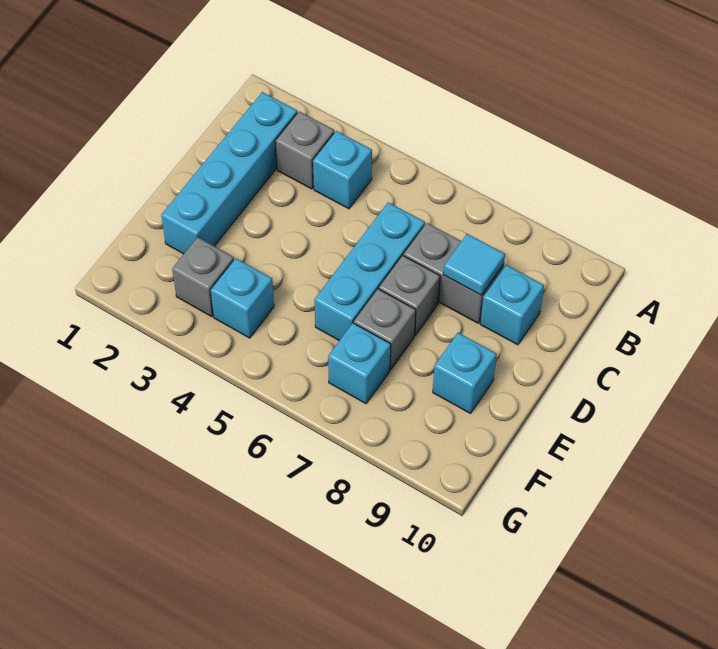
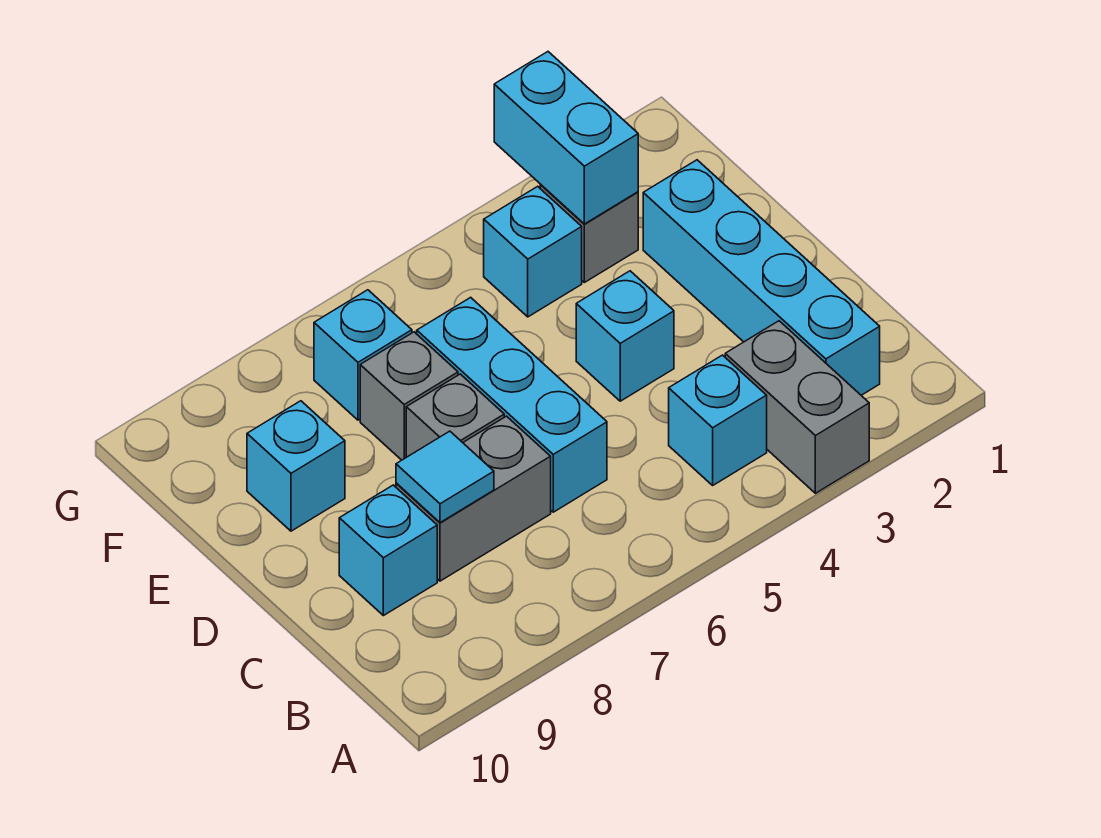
grey brick B3 level 1 -> grey brick A3:B3 level 1
none -> cyan brick D4 level 1
none -> cyan brick F3:G3 level 2

